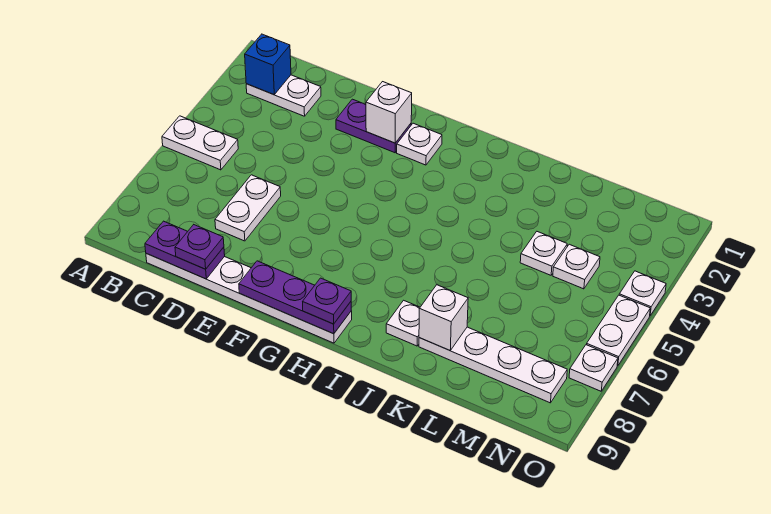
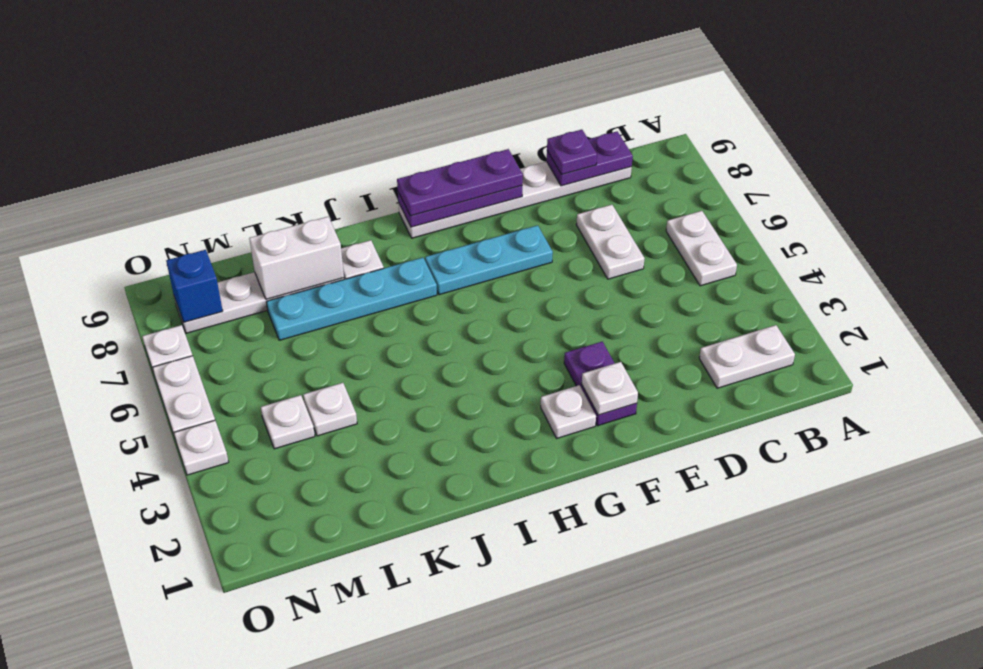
white plate A5:B5 level 1 -> white plate B5:B6 level 1
blue brick B2 level 2 -> blue brick N8 level 2
purple plate E2:F2 level 1 -> purple plate F2:F3 level 1
white brick F2 level 2 -> white plate F2 level 2
none -> cyan plate F7:H7 level 1
purple plate H9 level 3 -> purple plate F9:H9 level 3
none -> cyan plate I7:L7 level 1
white brick K8 level 2 -> white brick K8:L8 level 2

